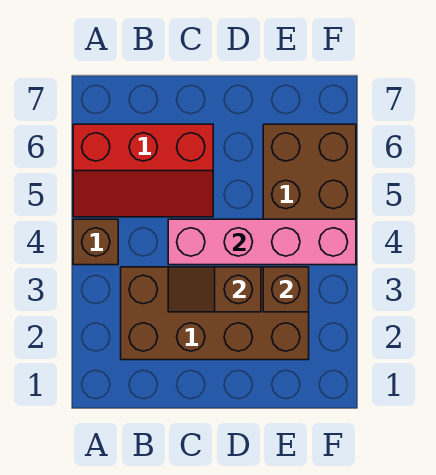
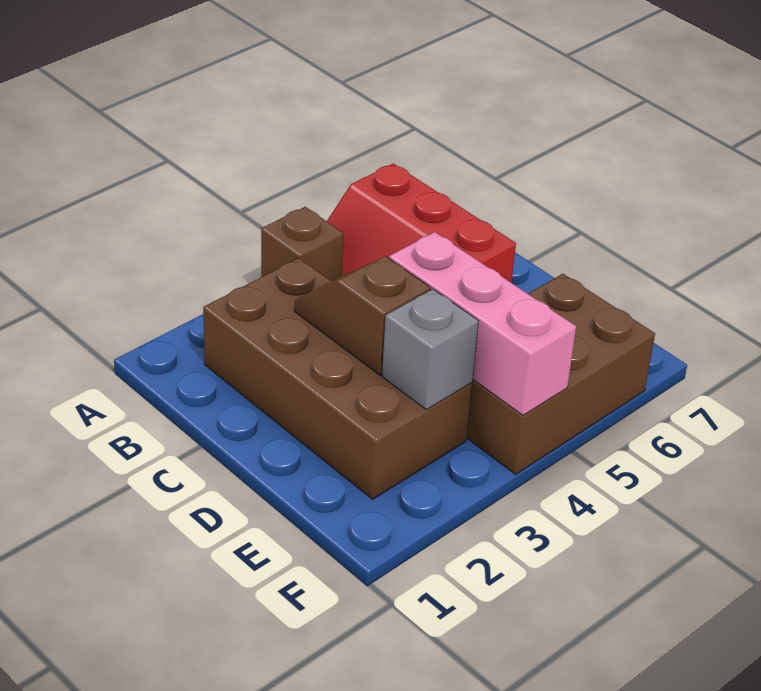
pink brick C4:F4 level 2 -> pink brick D4:F4 level 2
brown brick E3 level 2 -> grey brick E3 level 2

